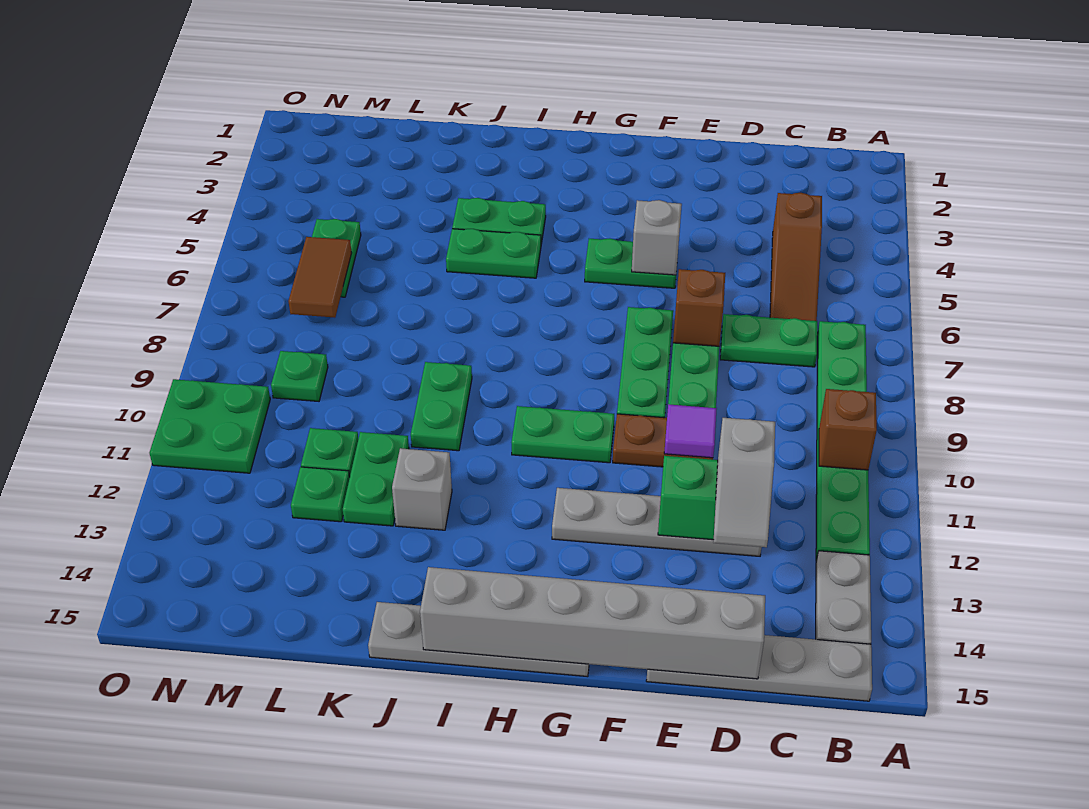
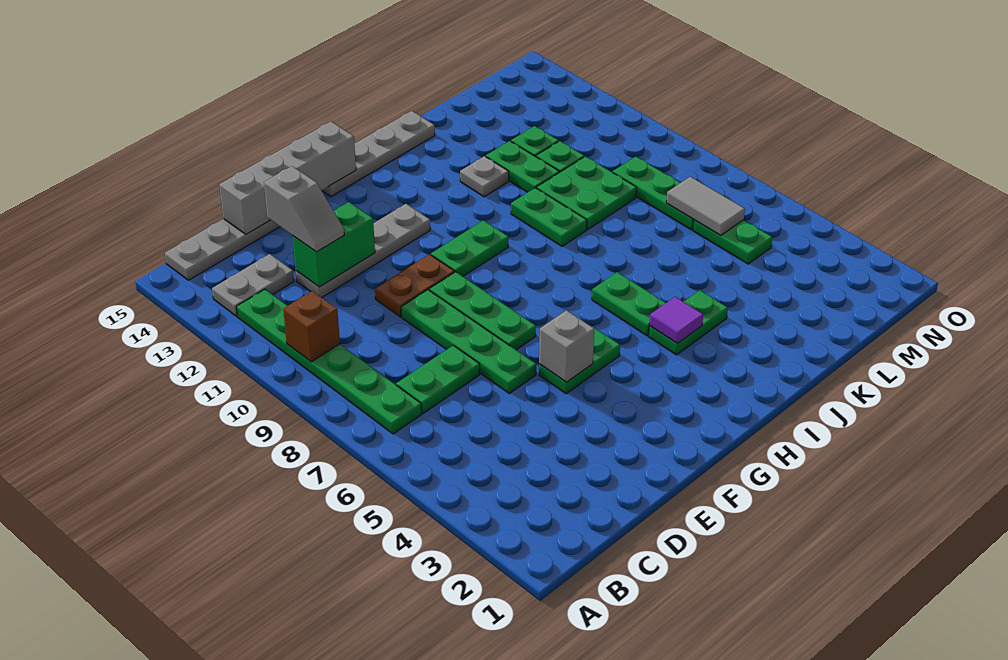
grey plate B13:B14 level 1 -> grey plate B13:C13 level 1
brown slope C4:C6 level 1 top 4 -> none
grey slope D12:D13 level 3 top 12 -> grey slope D12:D13 level 3 top 13
grey brick D15:I15 level 2 -> grey brick D15:G15 level 2
brown brick E7 level 2 -> none
purple tile E10 level 2 -> purple tile I4 level 2
green plate I5:J5 level 1 -> green plate I5:I6 level 1
grey brick J12 level 1 -> grey plate J12 level 1
brown tile M6:M7 level 2 -> grey tile M6:M7 level 2
green plate M9 level 1 -> green plate M7:M9 level 1
green plate N10:O11 level 1 -> green plate K9:L10 level 1

